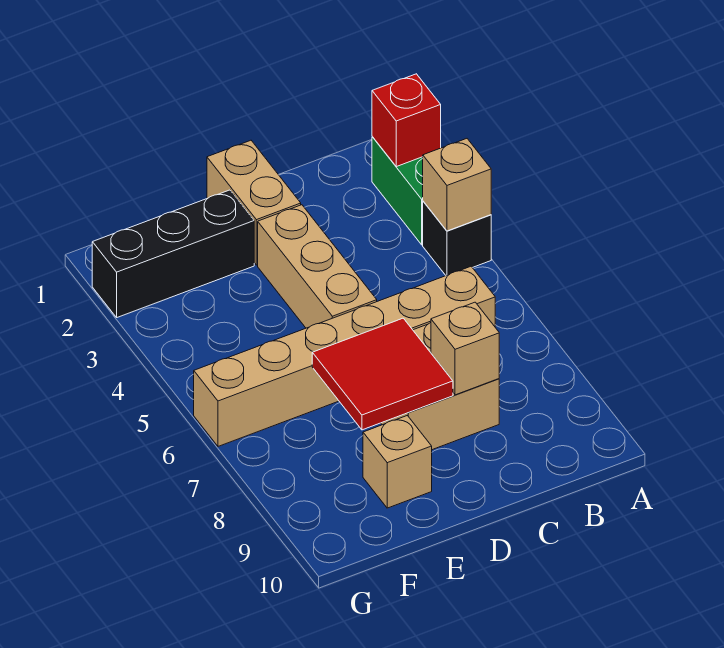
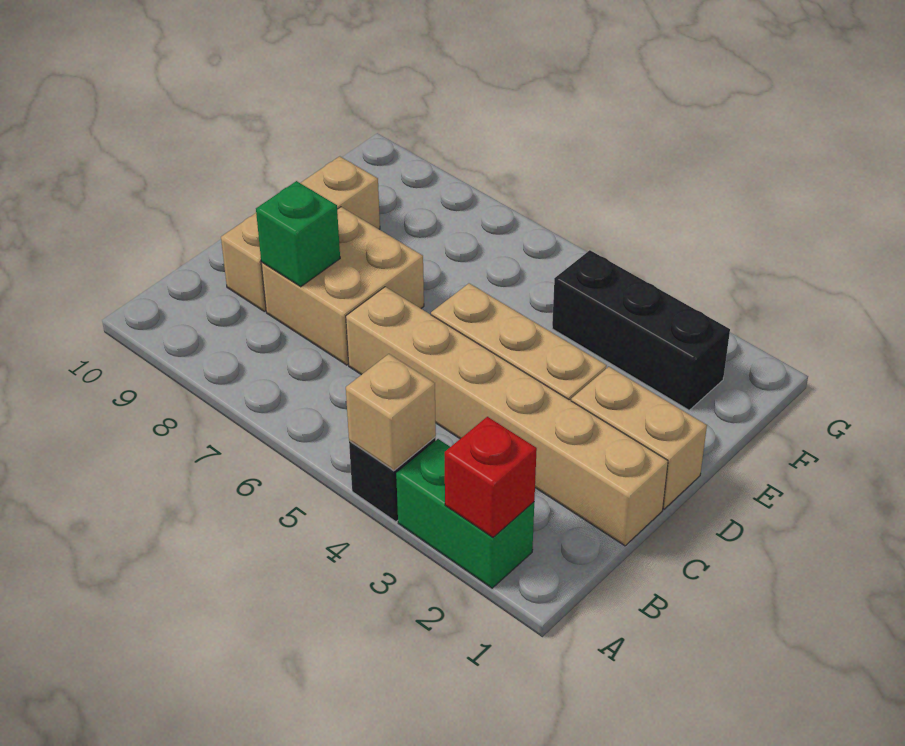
tan brick B6:G6 level 1 -> tan brick C1:C6 level 1
tan brick C8 level 2 -> green brick C8 level 2
red tile D7:E8 level 2 -> none
black brick E2:G2 level 1 -> black brick F2:F4 level 1
tan brick E9 level 1 -> tan brick C9:E9 level 1

